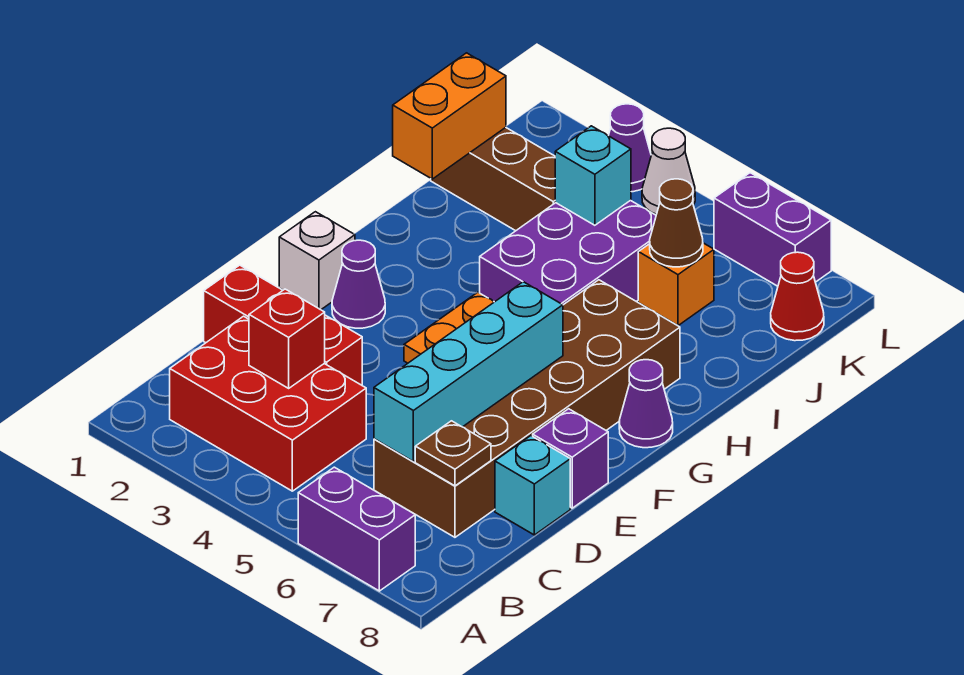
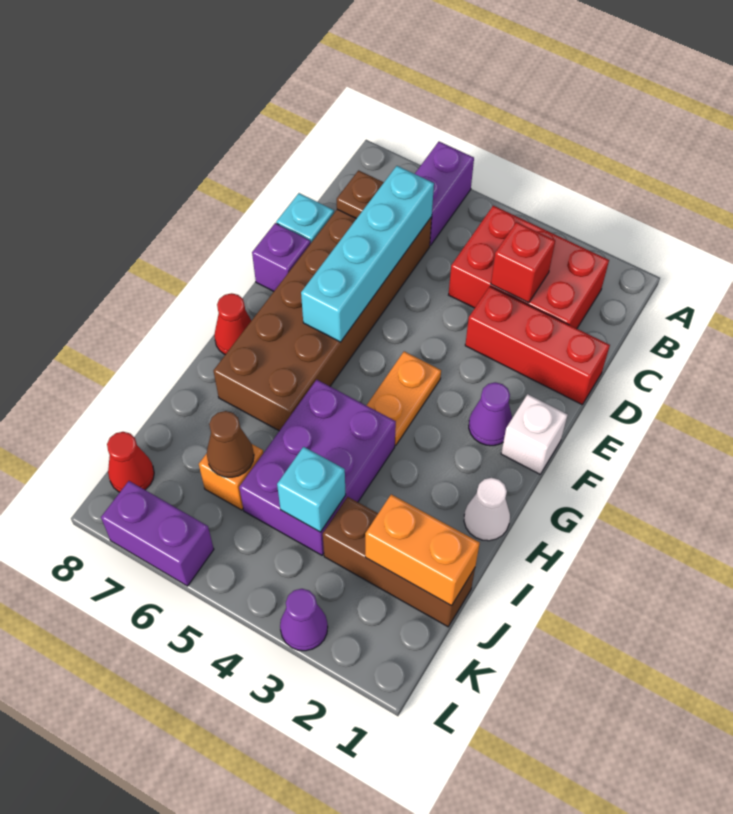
purple brick A6:A7 level 1 -> purple brick A6:B6 level 1
purple cone G8 level 1 -> red cone G8 level 1
orange brick I1:J1 level 2 -> orange brick J1:J2 level 2
white cone L4 level 1 -> white cone H1 level 1

